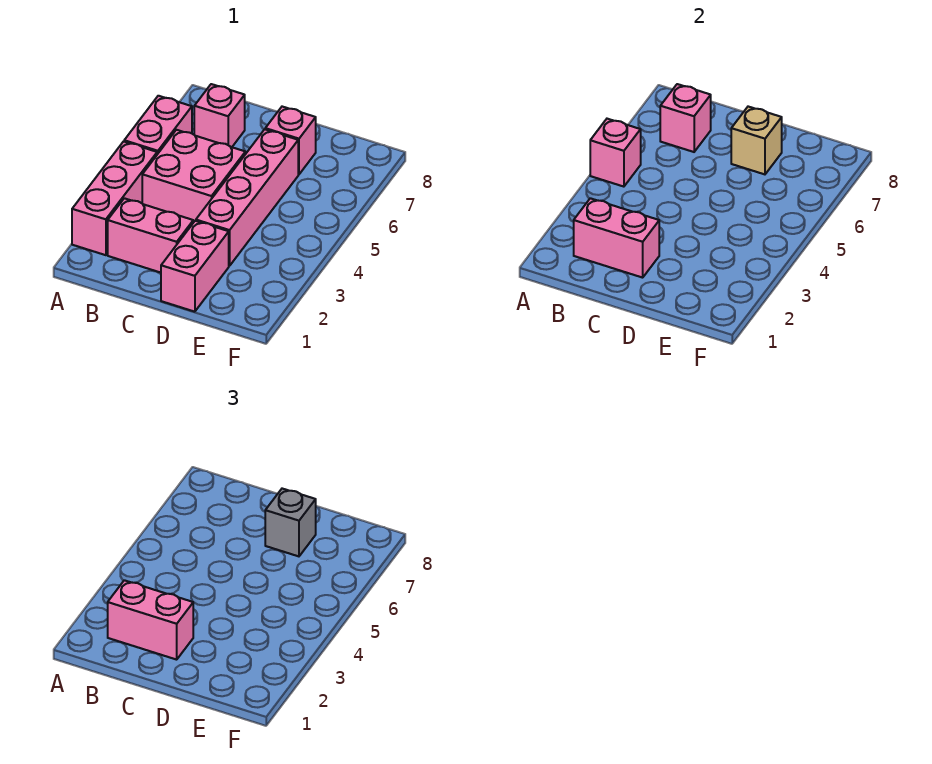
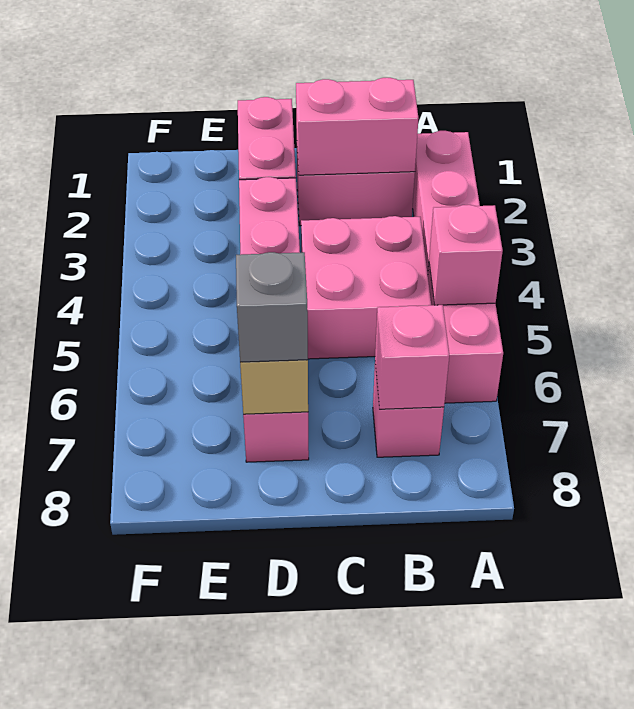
pink brick B2:C2 level 3 -> none

